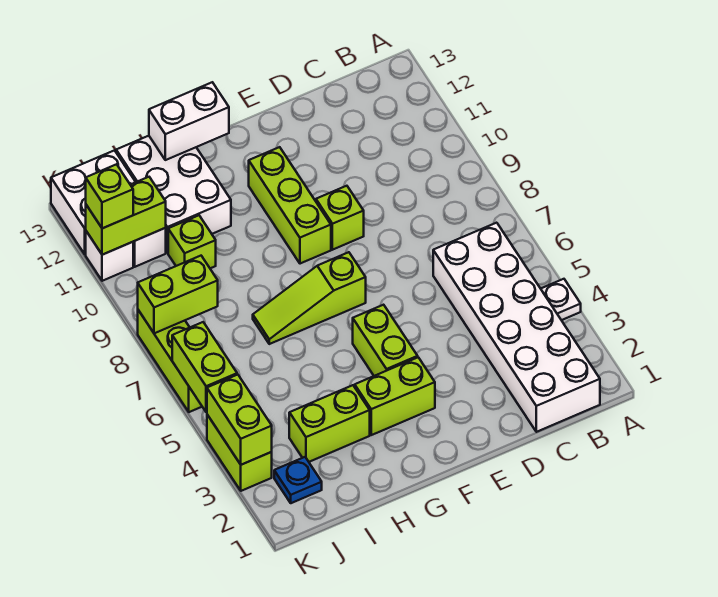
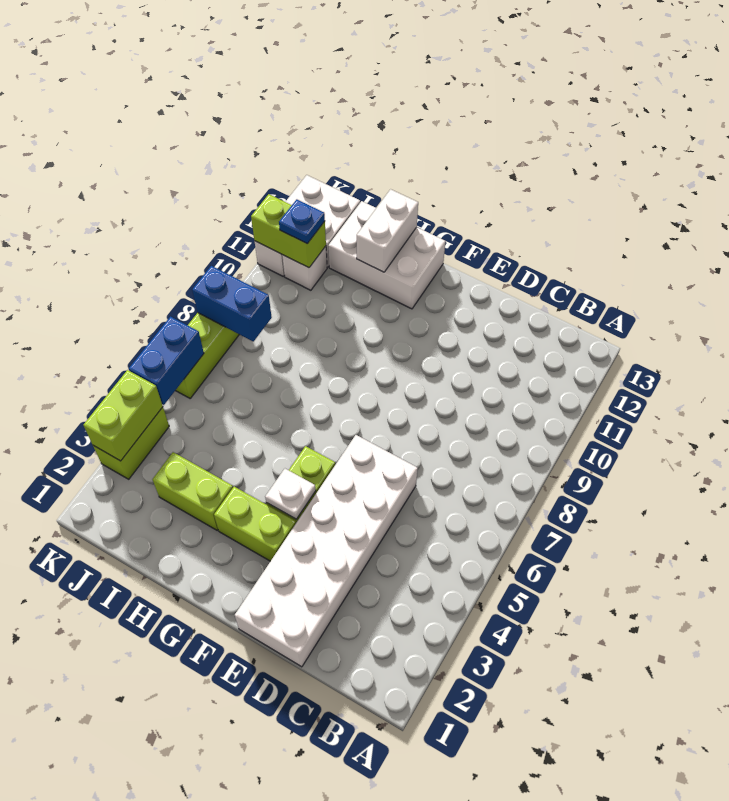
white plate A4 level 1 -> white plate F4 level 2
white brick B1:C6 level 1 -> white brick D1:E6 level 1
lime brick E9 level 1 -> none
lime slope F7:H7 level 1 top F -> none
lime brick F9:F11 level 1 -> none
white brick G13:H13 level 2 -> white brick H12:H13 level 2
white brick H11:I13 level 1 -> white brick G12:I13 level 1
lime brick I10 level 1 -> none
blue plate J2 level 1 -> blue plate J11 level 3
lime brick J8:K8 level 2 -> blue brick J8:K8 level 2
lime brick K5:K6 level 2 -> blue brick K5:K6 level 2
lime brick K11 level 3 -> none

